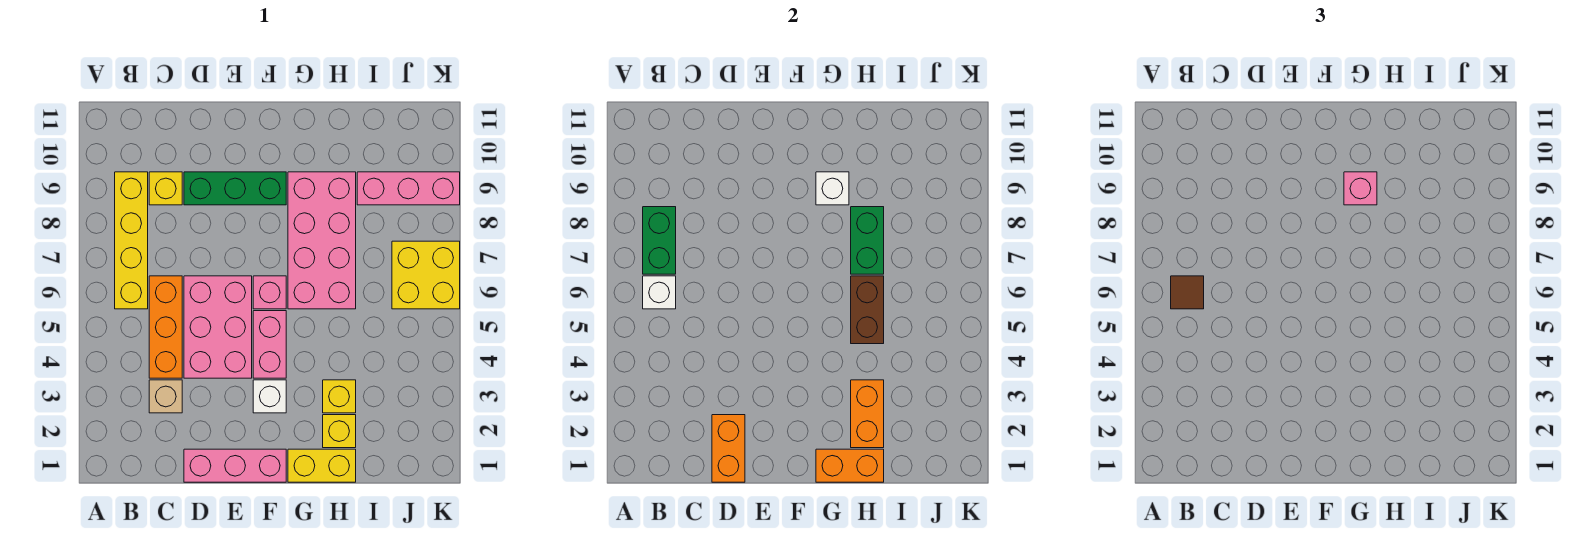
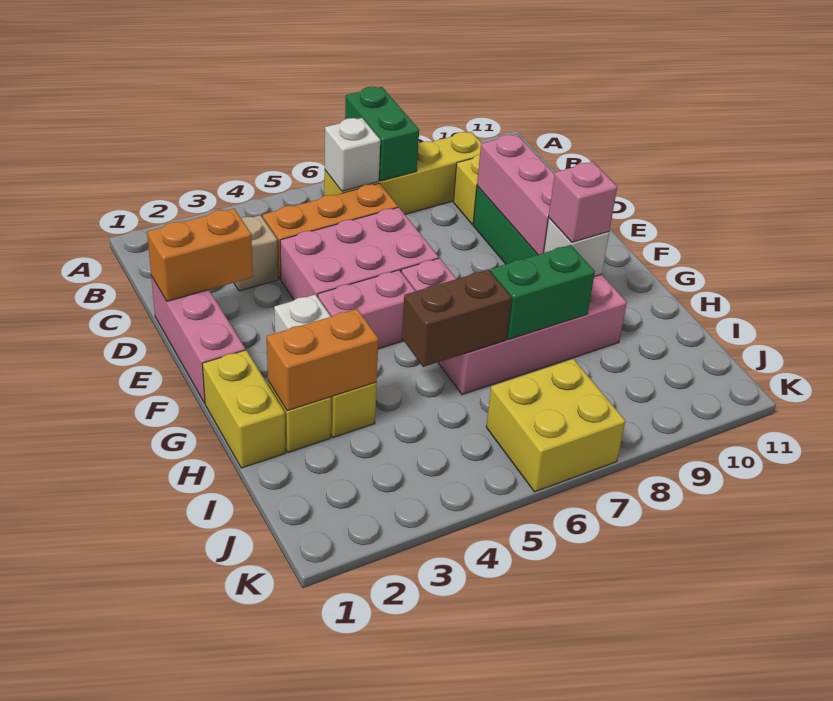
brown tile B6 level 3 -> none
green brick B7:B8 level 2 -> green brick A7:B7 level 2
orange brick G1:H1 level 2 -> none
pink brick I9:K9 level 1 -> pink brick D9:F9 level 2

